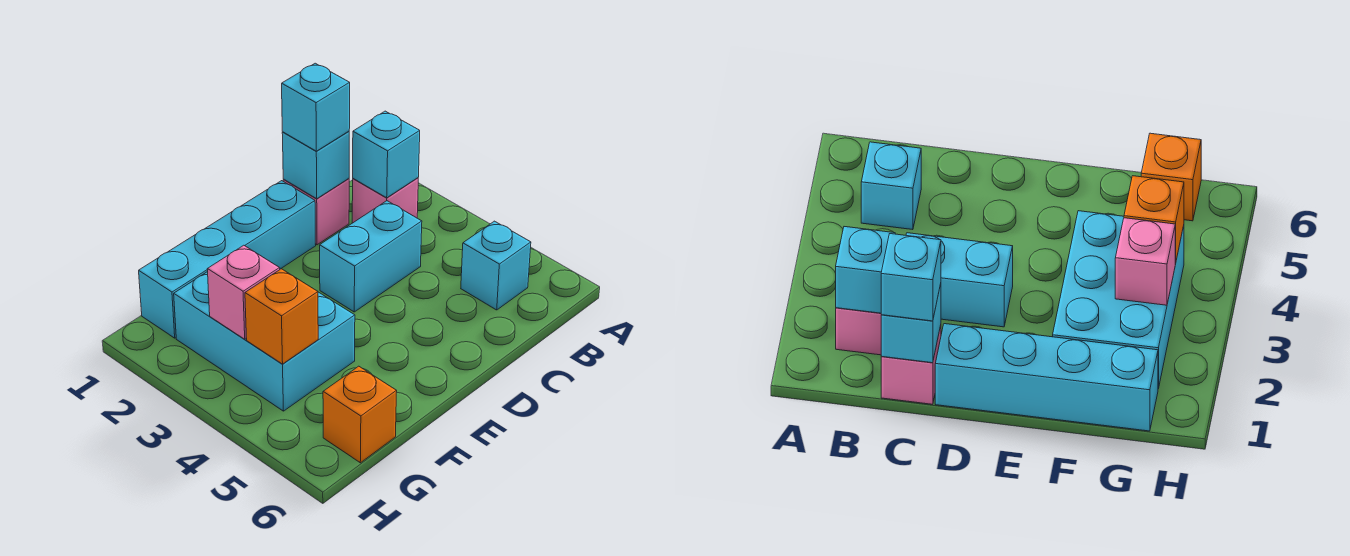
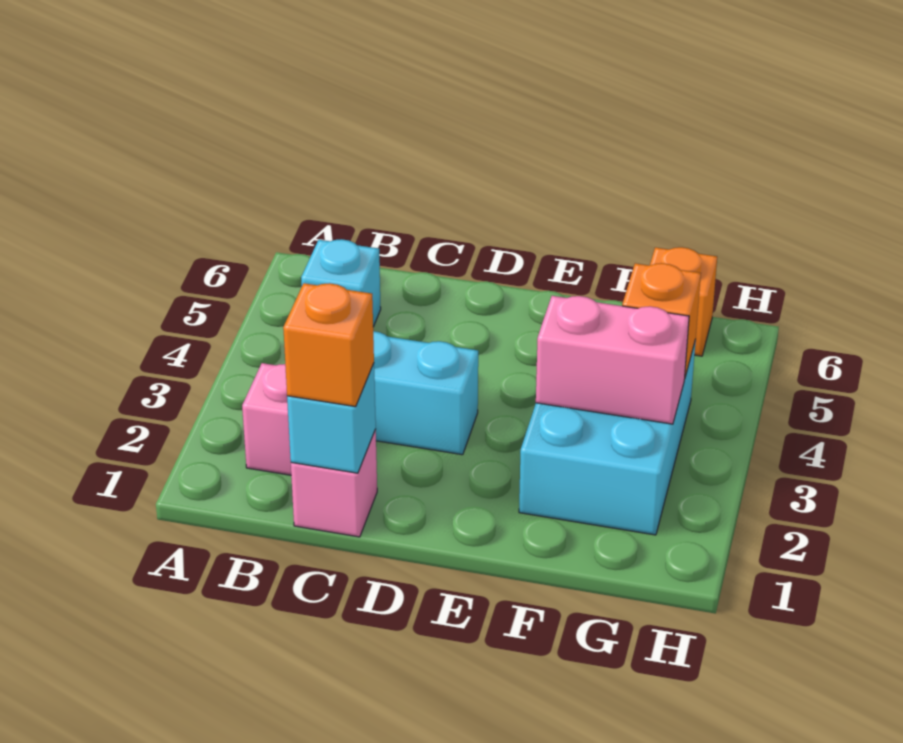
cyan brick B2 level 2 -> none
cyan brick C1 level 3 -> orange brick C1 level 3
cyan brick D1:G1 level 1 -> none
pink brick G3 level 2 -> pink brick F3:G3 level 2

